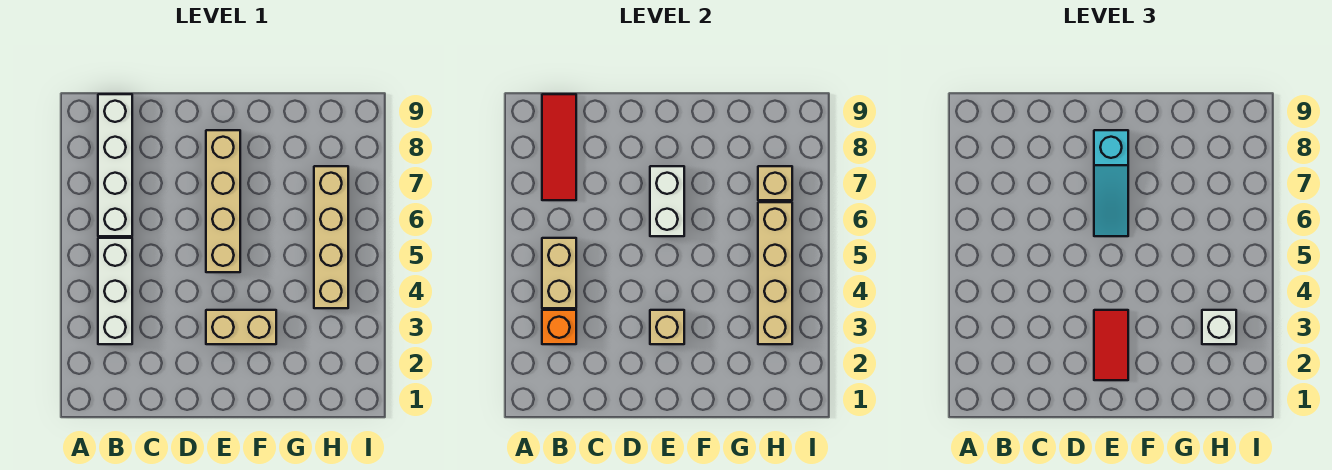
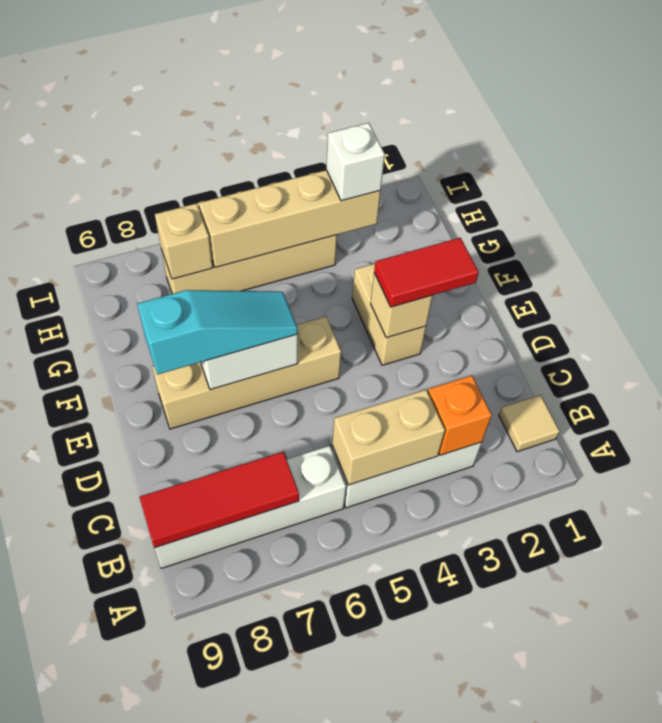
none -> tan tile B1 level 1

